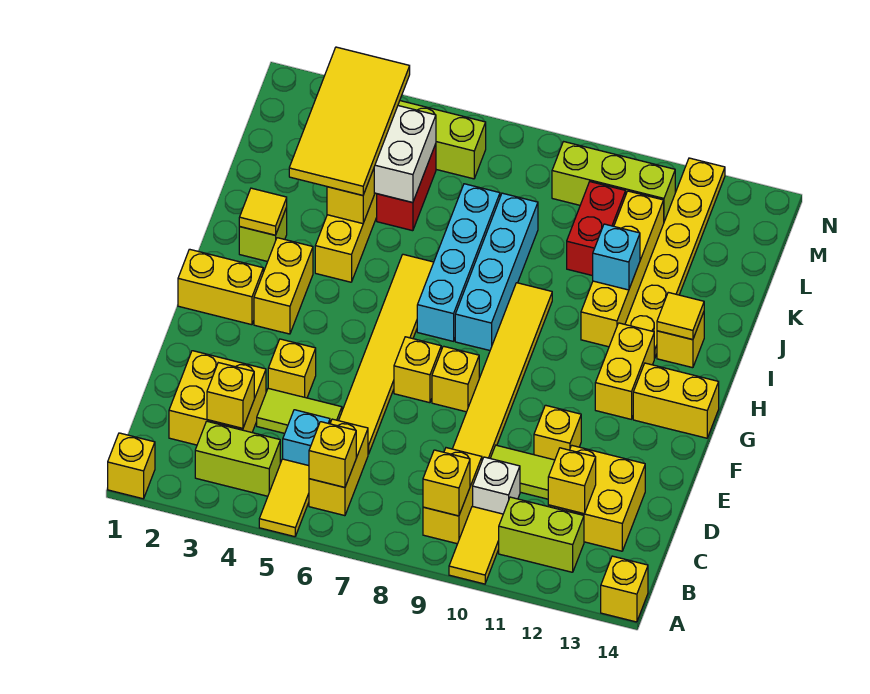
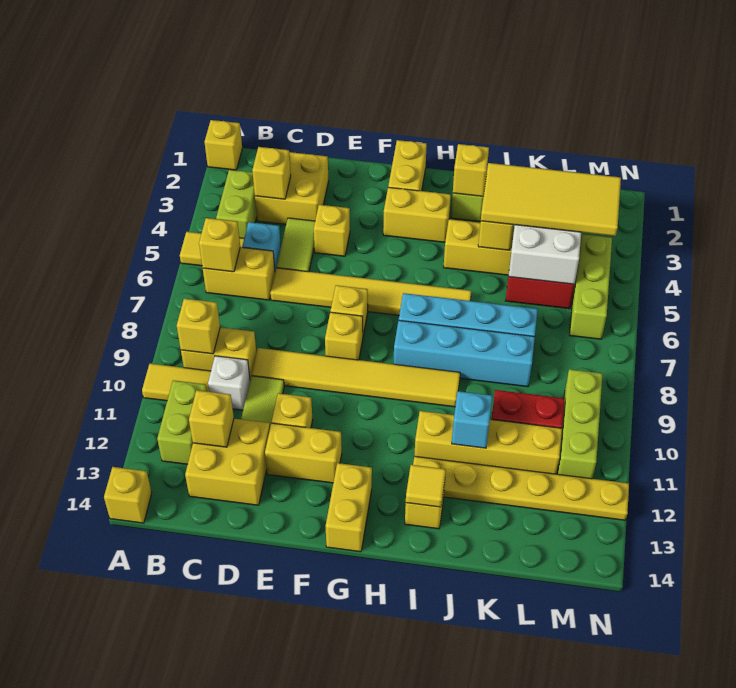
yellow brick G12:H12 level 1 -> yellow brick E12:F12 level 1
yellow tile I2 level 2 -> yellow brick I2 level 2

